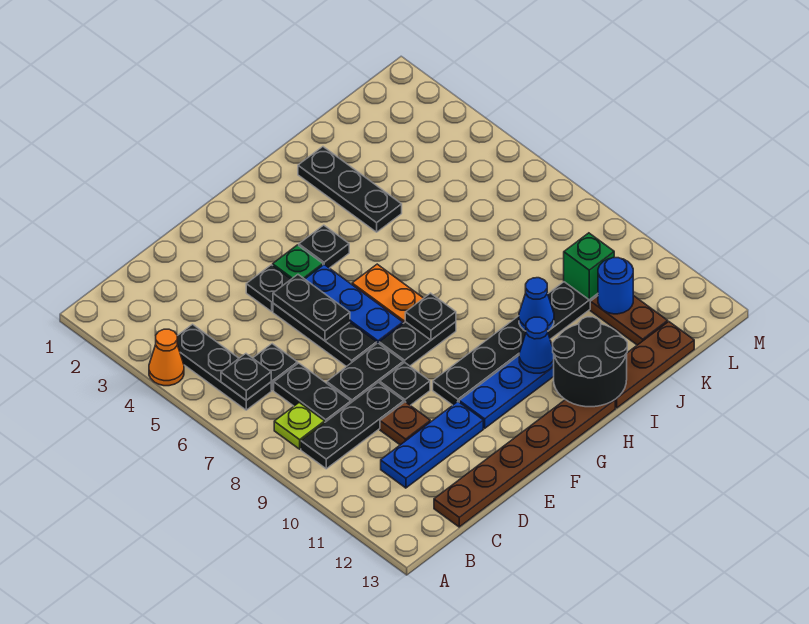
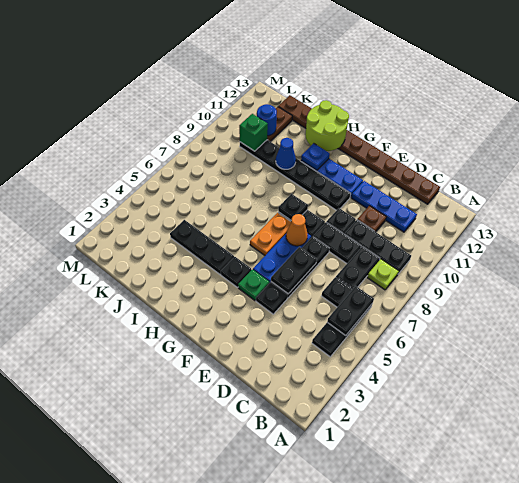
orange cone A4 level 1 -> orange cone F7 level 2
black plate B6 level 2 -> black plate B5:B6 level 2
blue cone H11 level 2 -> blue plate H11 level 2
black round brick H12:I13 level 2 -> lime round brick H12:I13 level 2
black plate I2:I4 level 1 -> black plate H4:J4 level 1

